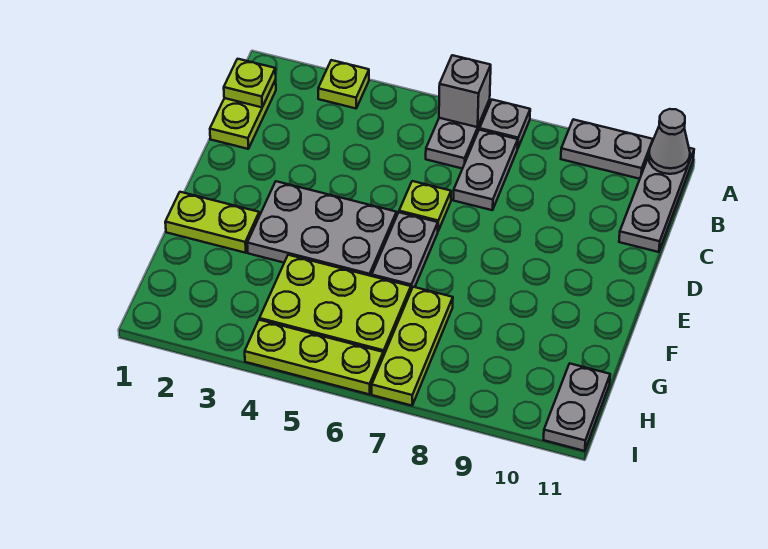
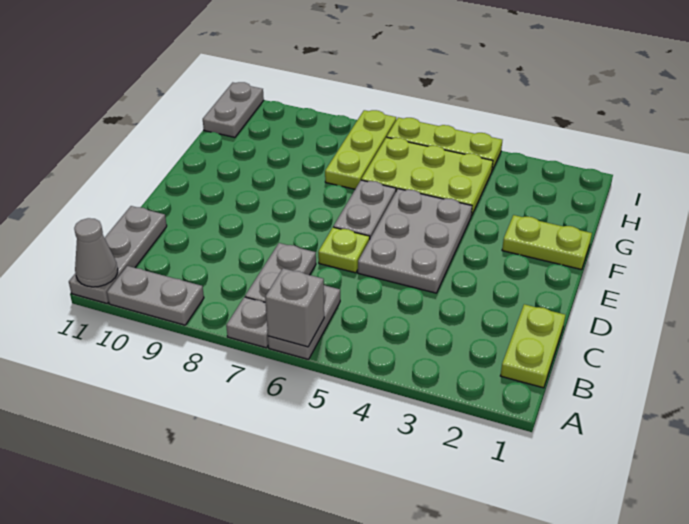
lime plate A3 level 1 -> none
lime plate B1 level 2 -> none
grey plate E3:F5 level 1 -> grey plate D4:F5 level 1

